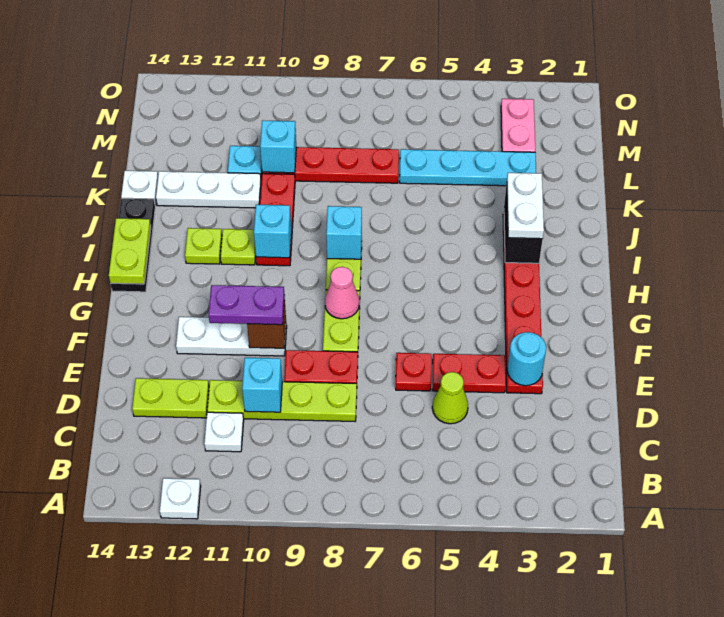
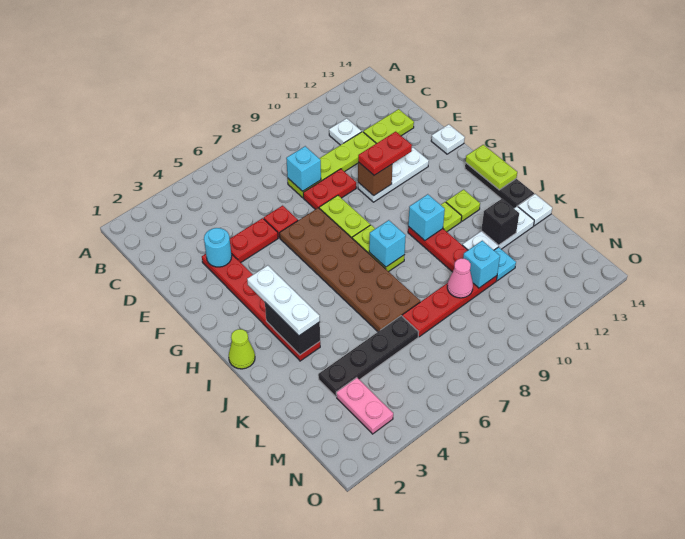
white plate A12 level 1 -> white plate F14 level 1
lime cone D5 level 1 -> lime cone I1 level 1
cyan brick D10 level 2 -> cyan brick D8 level 2
none -> brown plate F6:K7 level 1
purple plate F10:F11 level 3 -> red plate F10:F11 level 3
pink cone G8 level 2 -> pink cone L9 level 2
white plate I3:J3 level 3 -> white plate H3:J3 level 3
none -> black brick K12 level 2
cyan plate L3:L6 level 1 -> black plate L3:L6 level 1

